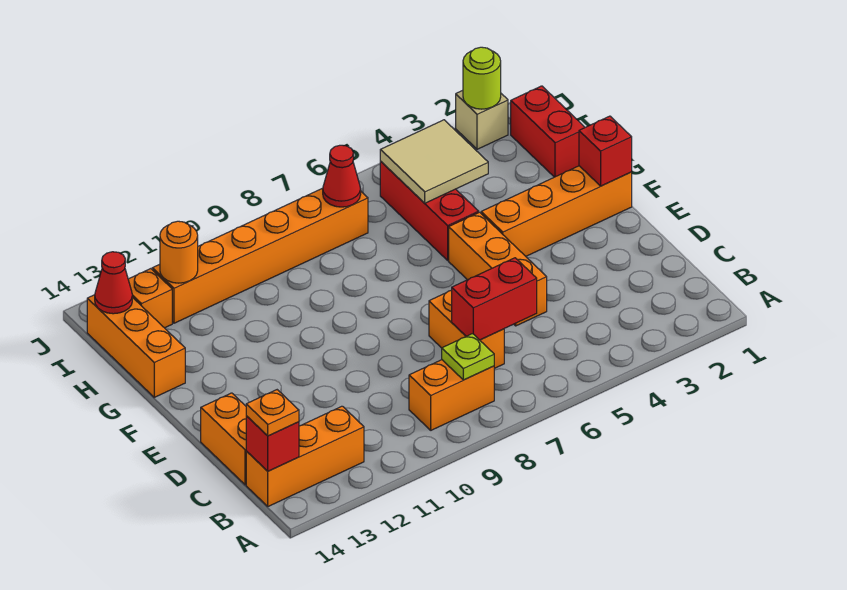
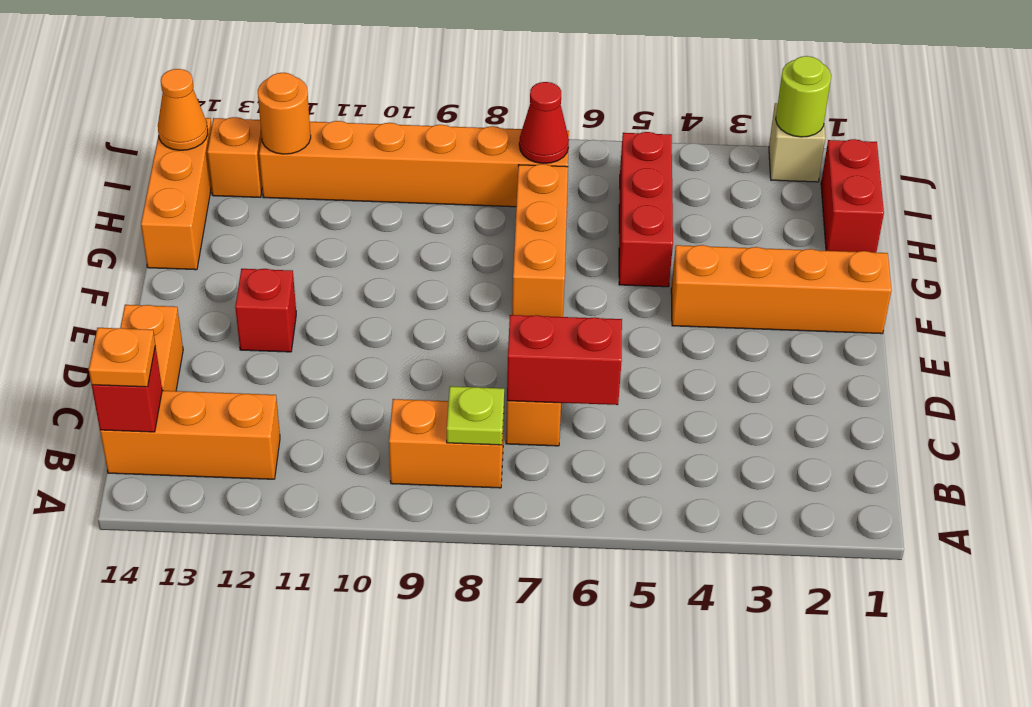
orange brick D5:F5 level 1 -> orange brick F7:H7 level 1
red brick F1 level 2 -> red brick E12 level 1
tan tile H4:I5 level 2 -> none
red cone I14 level 2 -> orange cone I14 level 2

